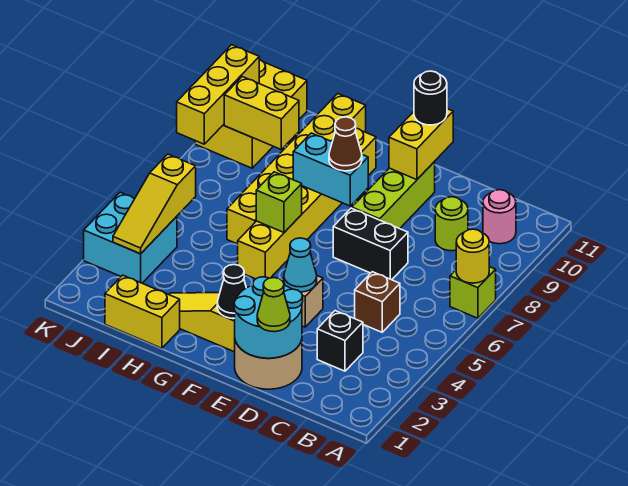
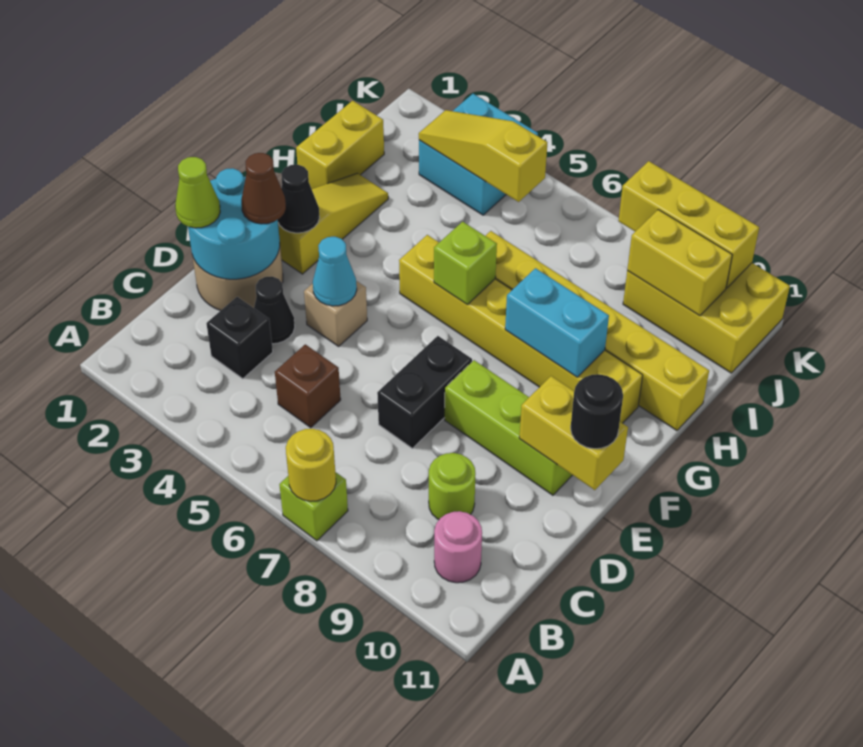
none -> black cone D3 level 1
cyan brick F8:G8 level 2 -> cyan brick G8:G9 level 2
brown cone F8 level 3 -> brown cone E2 level 3
yellow brick I9:J9 level 2 -> yellow brick J9:J10 level 2

